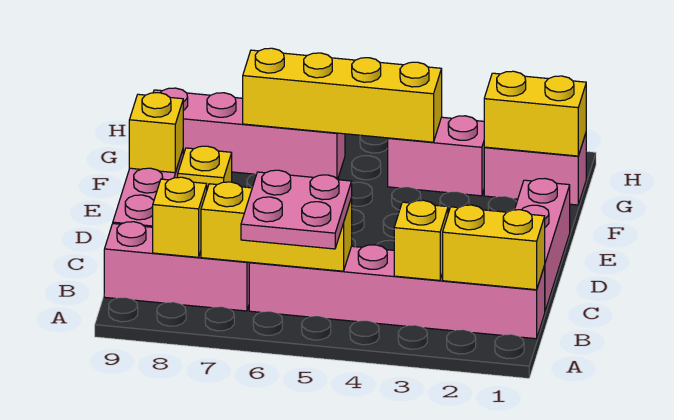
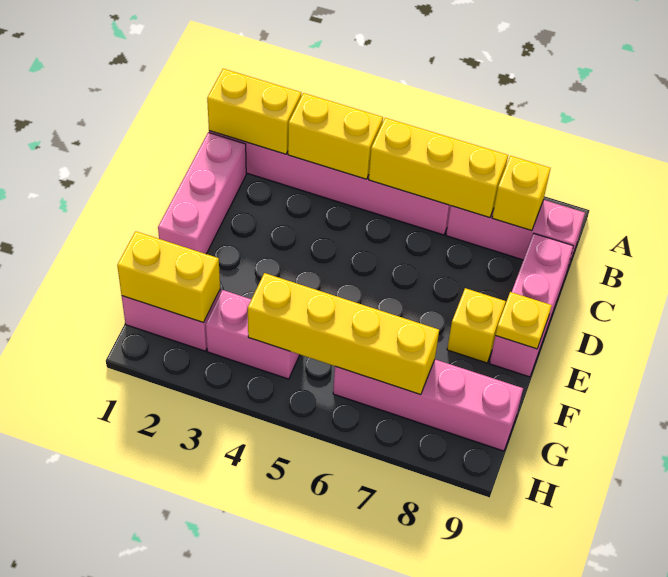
pink plate A5:B6 level 3 -> none
yellow brick B3 level 2 -> yellow brick B3:B4 level 2
yellow brick E9 level 2 -> yellow plate E9 level 2

